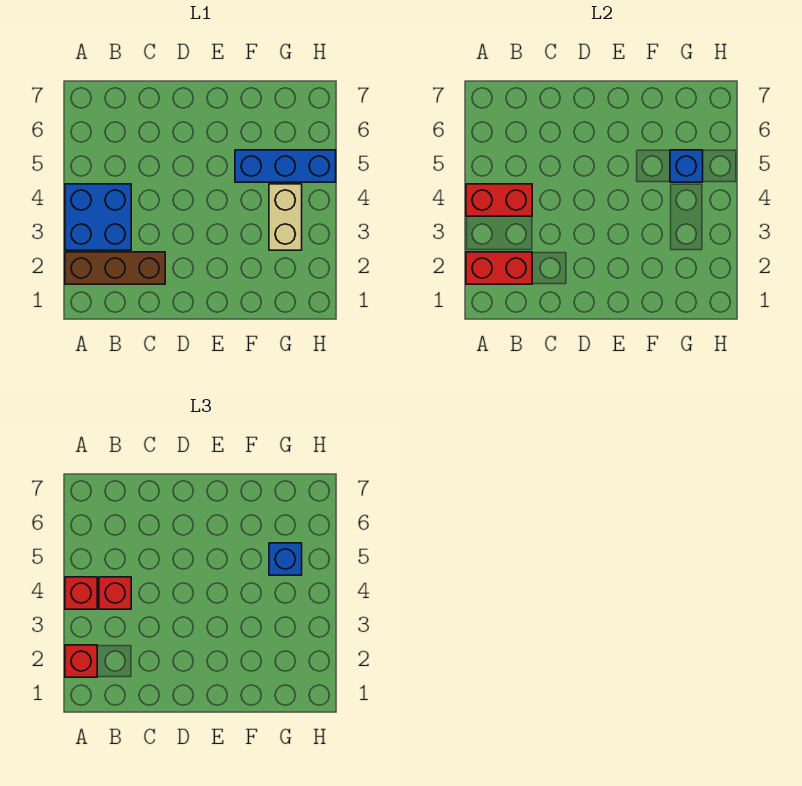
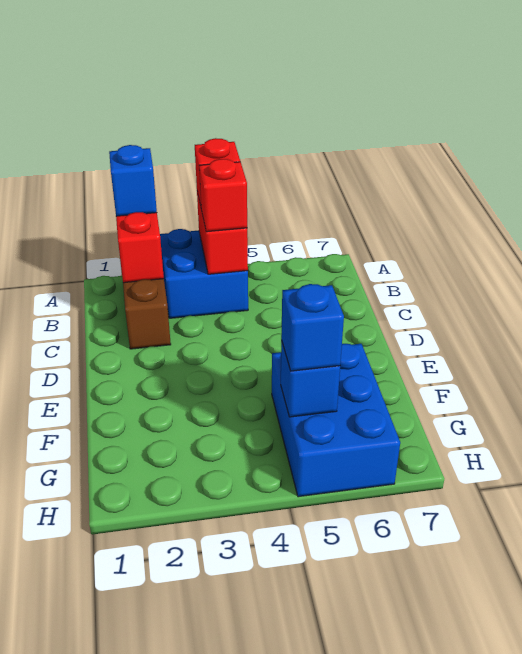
red brick A2 level 3 -> blue brick A2 level 3
blue brick F5:H5 level 1 -> blue brick F5:H6 level 1
tan brick G3:G4 level 1 -> none

